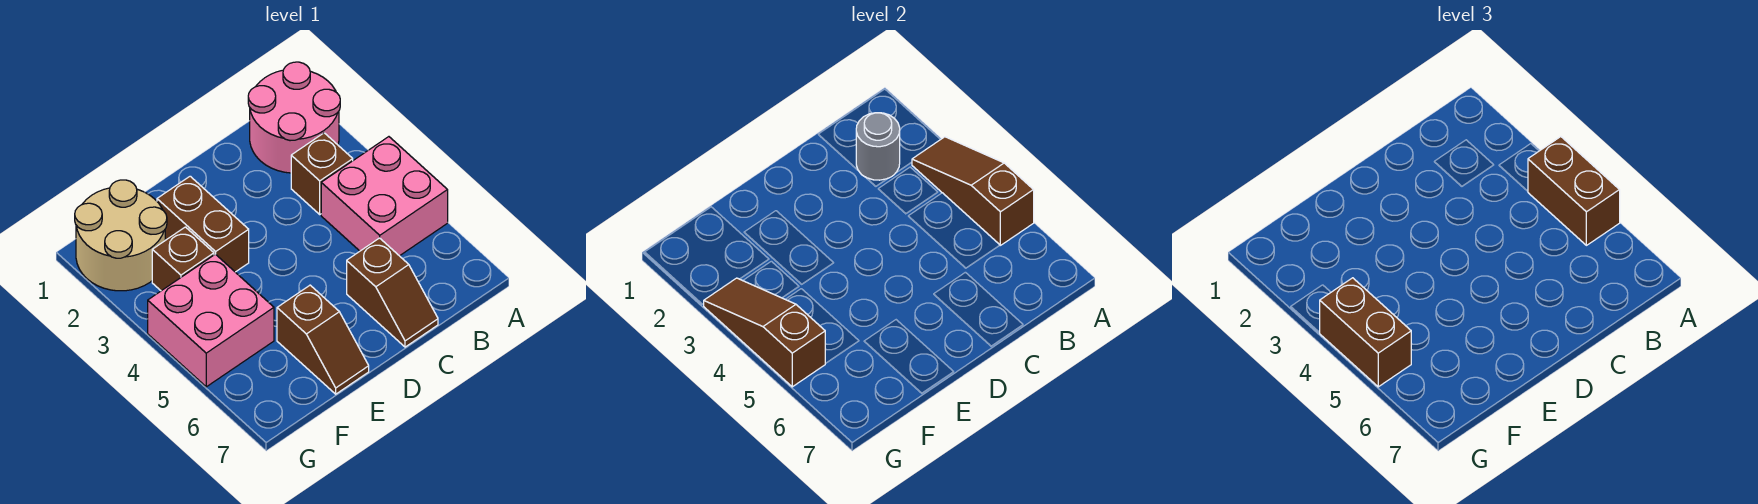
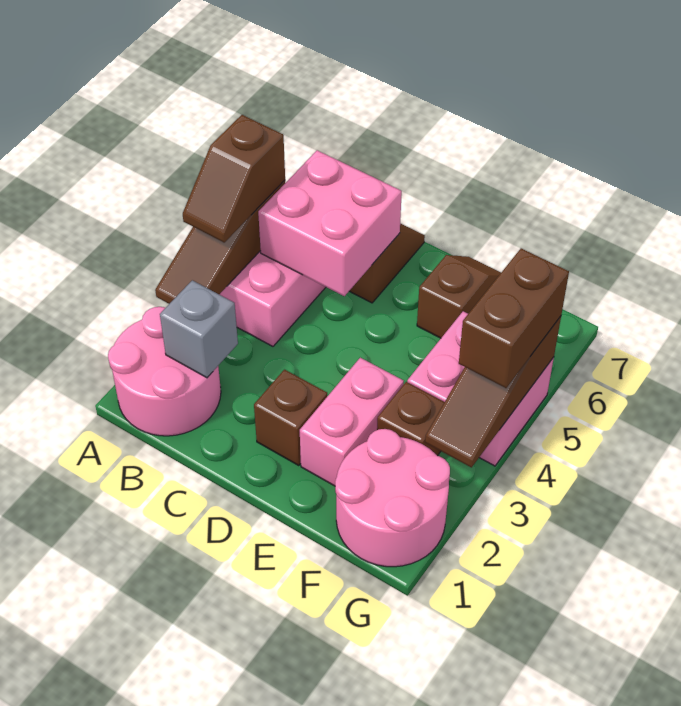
brown brick A4:A5 level 3 -> brown slope A4:A5 level 3 top 5
grey round brick B2 level 2 -> grey brick B2 level 2
brown brick B3 level 1 -> brown brick D2 level 1
none -> pink brick B5:C6 level 2
brown brick E2:E3 level 1 -> pink brick E2:E3 level 1
tan round brick F1:G2 level 1 -> pink round brick F1:G2 level 1

